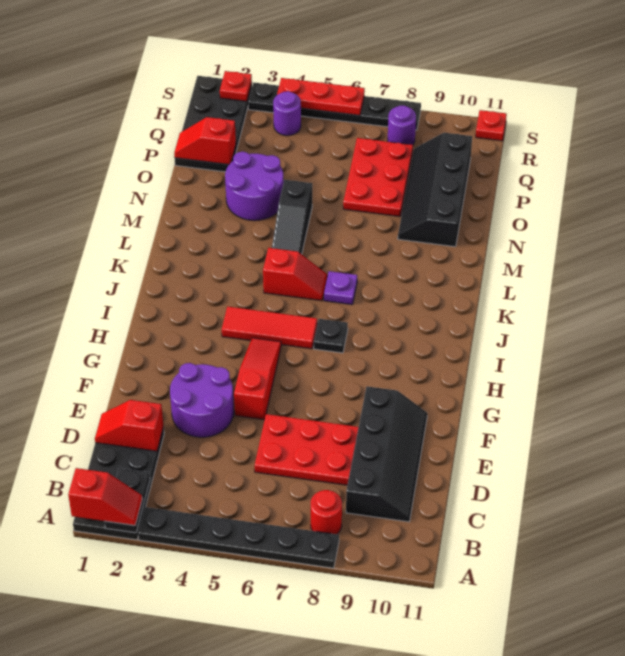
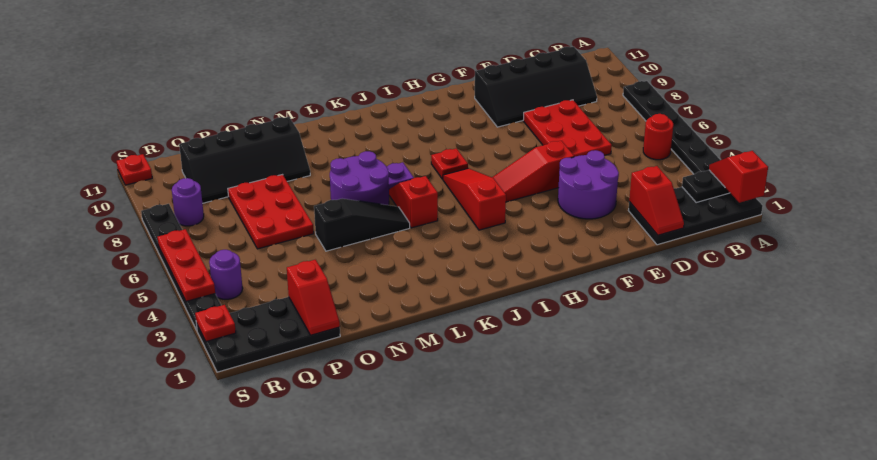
red round brick B8 level 1 -> red round brick B5 level 1
black slope C9:F10 level 1 top 9 -> black slope C9:F10 level 1 top 10
red tile I4:I6 level 1 -> red slope I4:I6 level 1 top 4
black plate I7 level 1 -> red plate I7 level 1
purple round brick N3:O4 level 1 -> purple round brick L6:M7 level 1
red plate O7:Q8 level 1 -> red plate O6:P8 level 1

